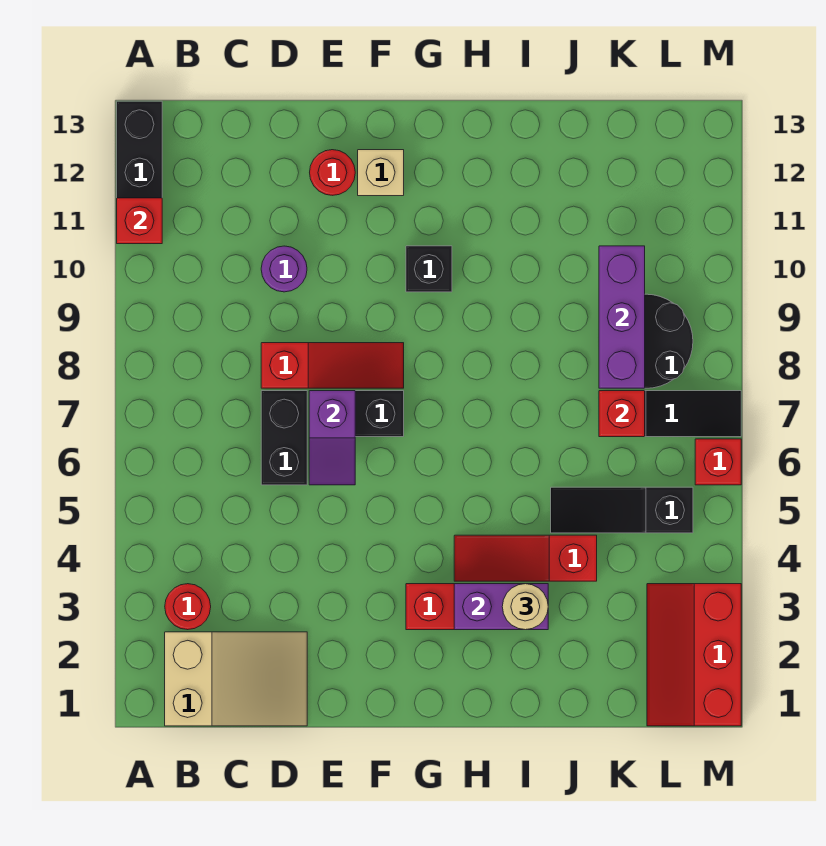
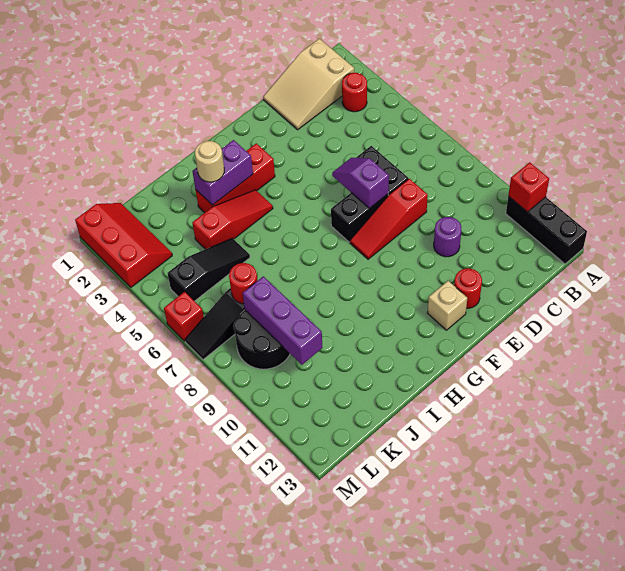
black brick G10 level 1 -> none
red brick K7 level 2 -> red round brick K7 level 2

